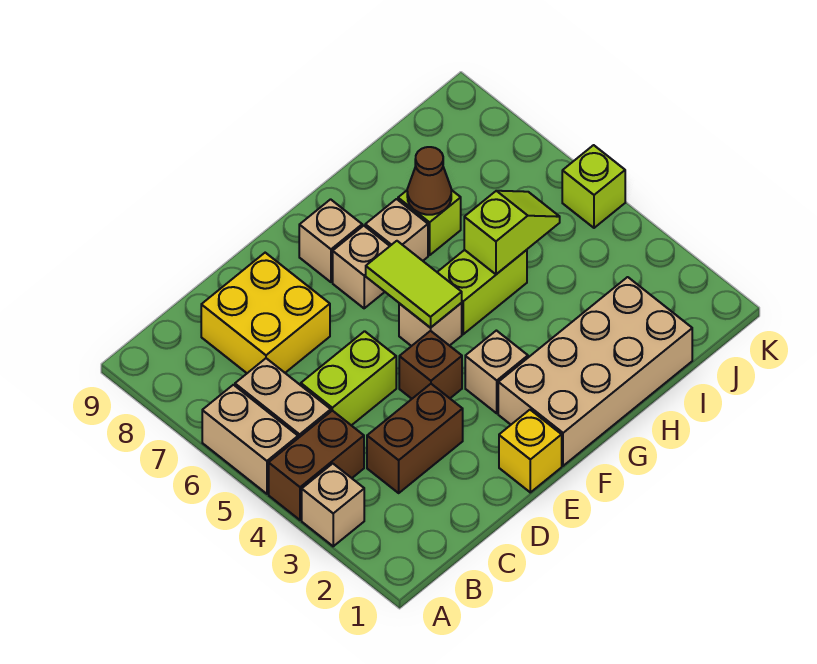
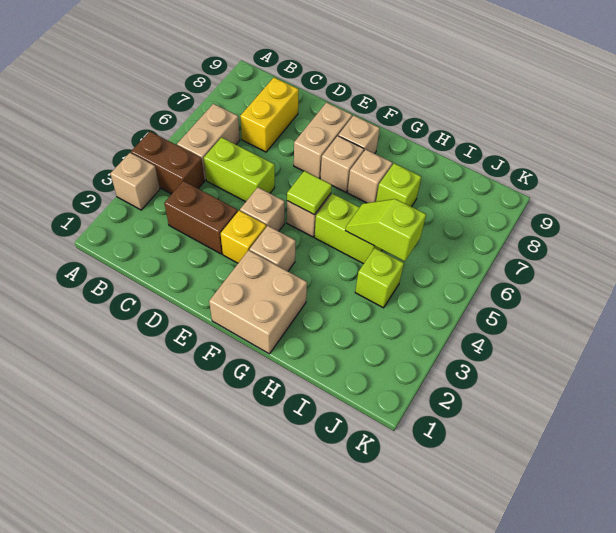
tan brick A5:A6 level 1 -> tan brick E7:E8 level 1
yellow brick C7:D8 level 1 -> yellow brick C7:C8 level 1
yellow brick E1 level 1 -> yellow brick E3 level 1
brown brick E4 level 1 -> tan brick E4 level 1
tan brick F1:I2 level 1 -> tan brick F1:G2 level 1
lime tile F5:F6 level 2 -> lime tile F5 level 2
lime slope H5:I5 level 2 top H -> lime slope H5:I5 level 2 top I
brown cone H7 level 2 -> none
lime brick K5 level 1 -> lime brick I4 level 1

